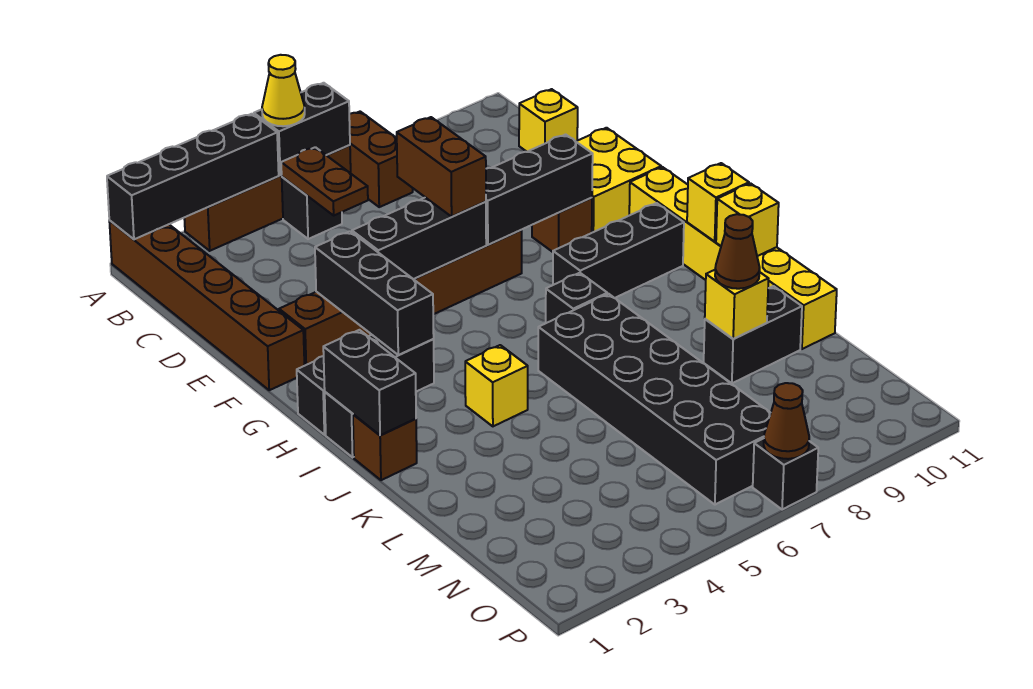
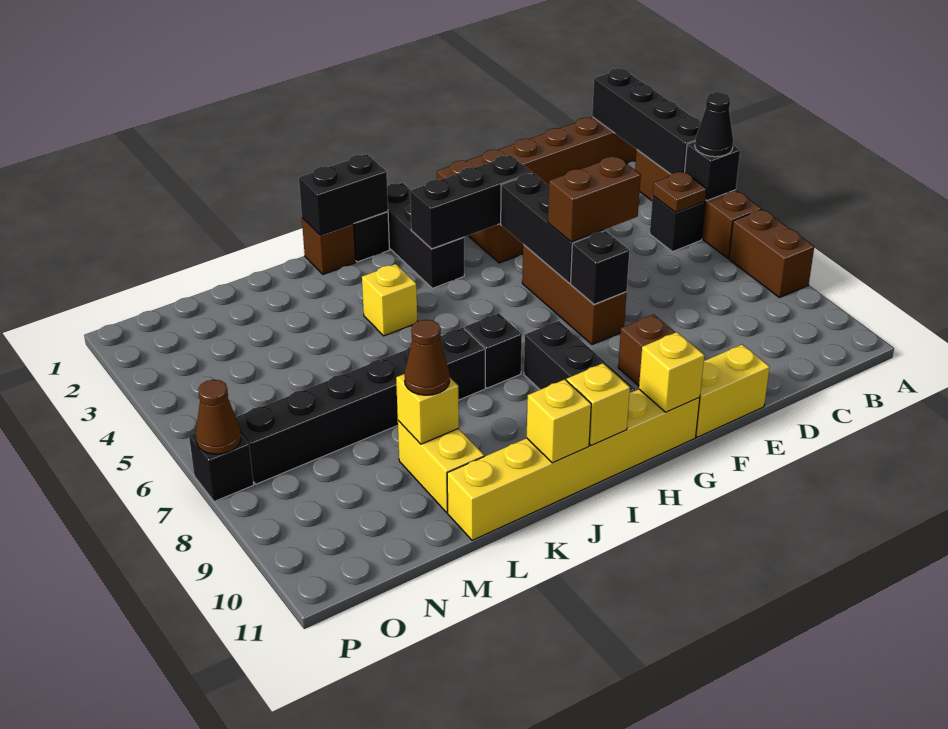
black brick A5:A6 level 2 -> black brick A5 level 2
yellow cone A5 level 3 -> black cone A5 level 3
brown brick A7:B7 level 1 -> brown brick A7:A8 level 1
brown plate B5:C5 level 2 -> brown plate B5 level 2
yellow brick C11 level 1 -> yellow brick G11 level 2
yellow brick E10:F11 level 1 -> yellow brick E11:F11 level 1
black brick F7:F9 level 2 -> black brick F7 level 2
black brick J6:O7 level 1 -> black brick J7:O7 level 1
black brick L9:L10 level 1 -> yellow brick L9:L10 level 1

